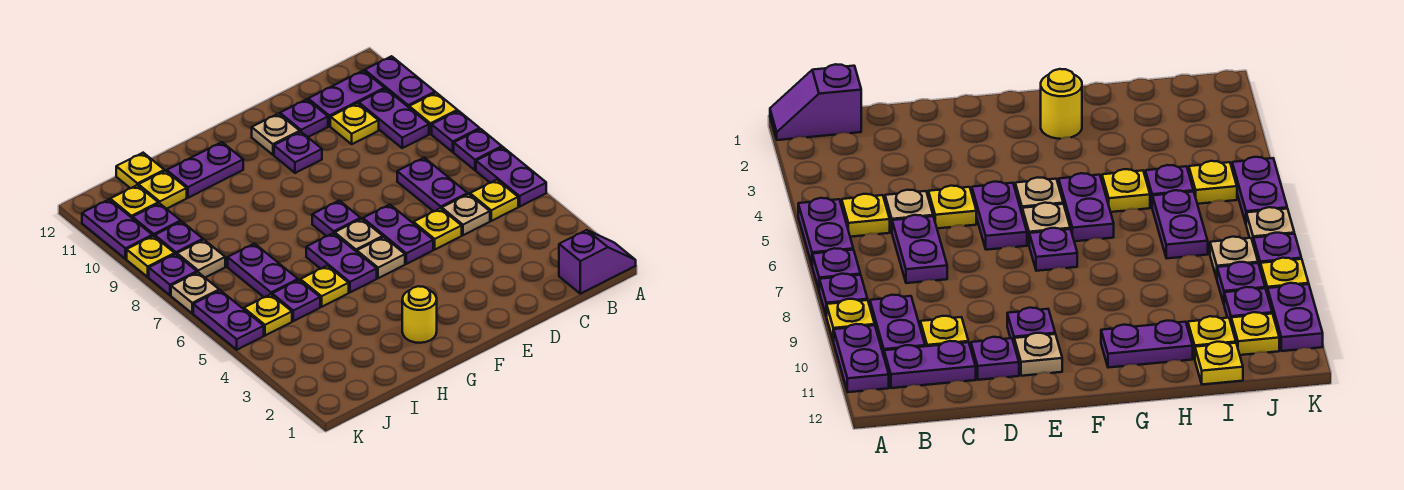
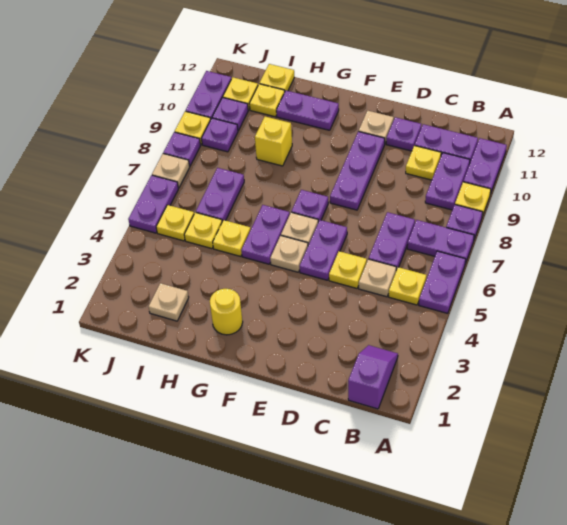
purple slope A1:B1 level 1 top B -> purple slope B1:B2 level 1 top 1
purple plate A7 level 1 -> purple plate A7:B7 level 1
purple plate E10 level 1 -> purple plate E8:E10 level 1
none -> yellow brick H9 level 1
purple plate I5 level 1 -> yellow plate I5 level 1
tan plate J8 level 1 -> tan plate I2 level 1

